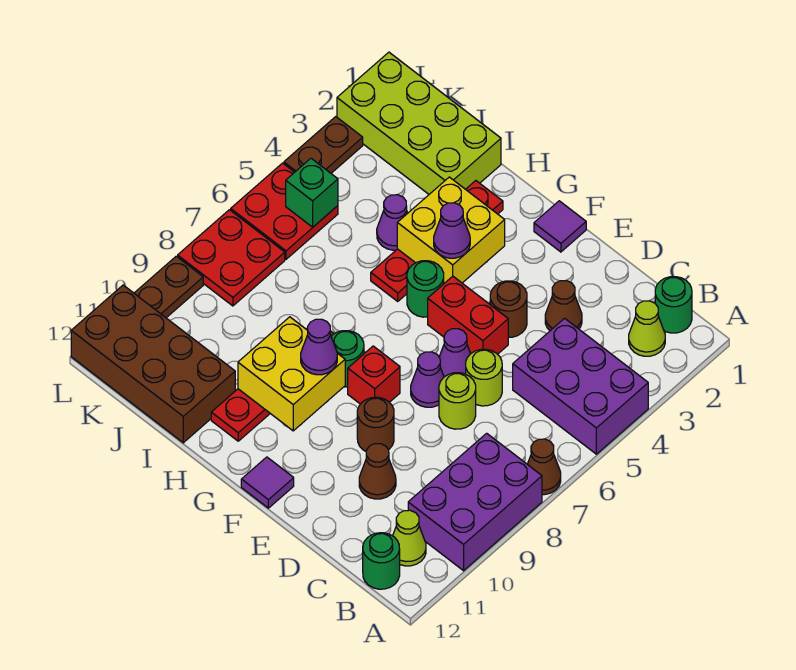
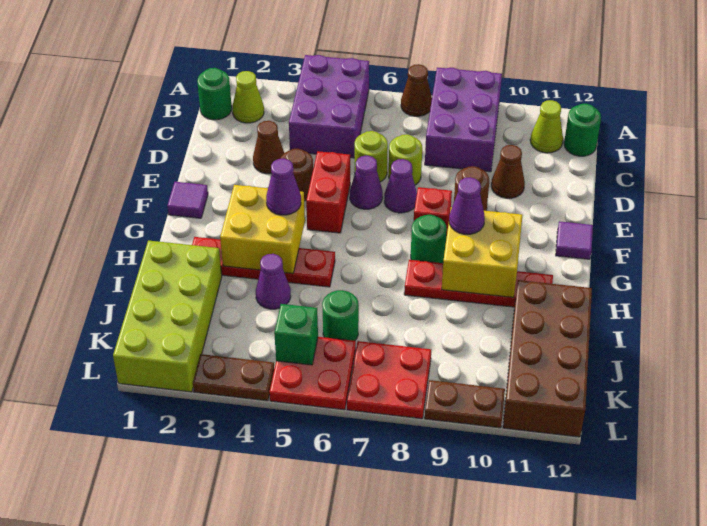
purple brick A8:B10 level 1 -> purple brick A8:C9 level 1
green round brick G5 level 1 -> green round brick J6 level 1

